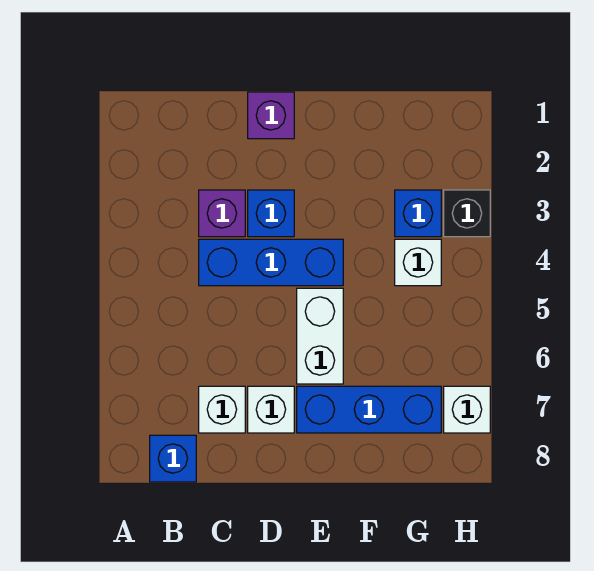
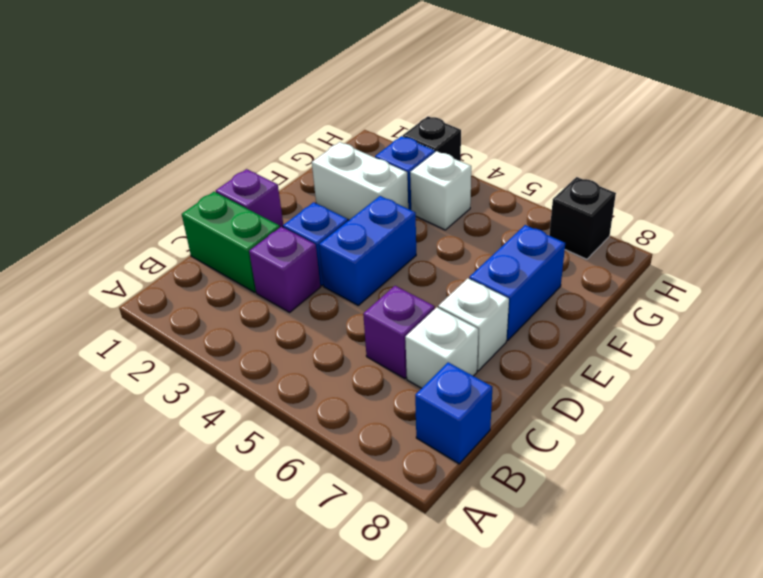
none -> green brick C1:C2 level 1
blue brick C4:E4 level 1 -> blue brick D4:E4 level 1
none -> purple brick C6 level 1
white brick E5:E6 level 1 -> white brick F2:F3 level 1
blue brick E7:G7 level 1 -> blue brick E7:F7 level 1
white brick H7 level 1 -> black brick H7 level 1

